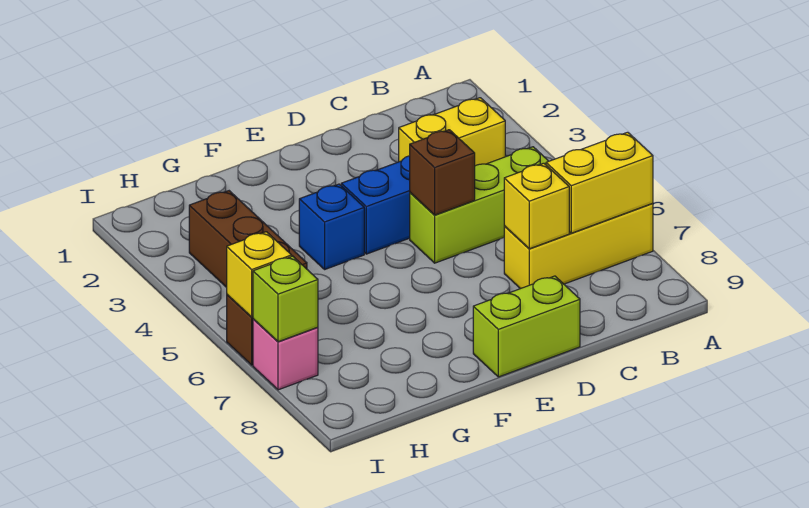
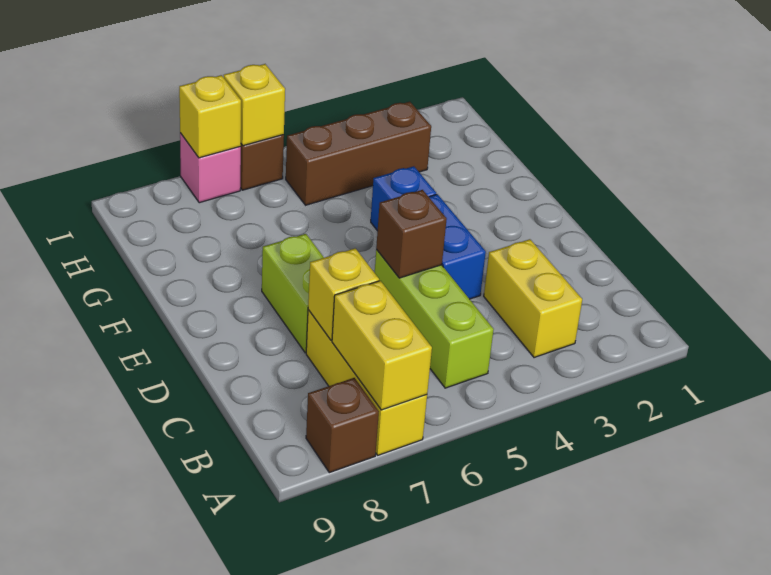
none -> brown brick A8 level 1
lime brick D9:E9 level 1 -> lime brick D7:E7 level 1
lime brick I7 level 2 -> yellow brick I7 level 2

